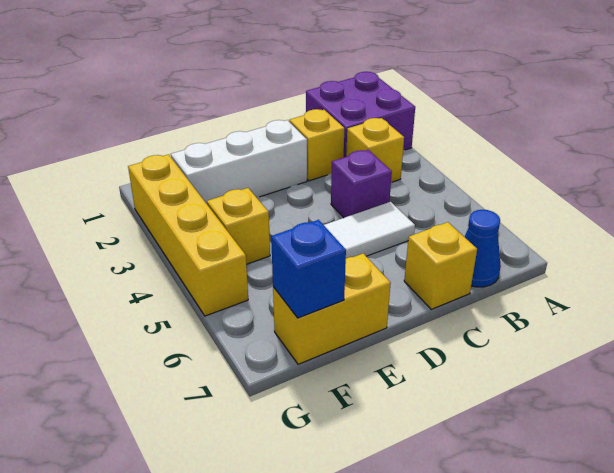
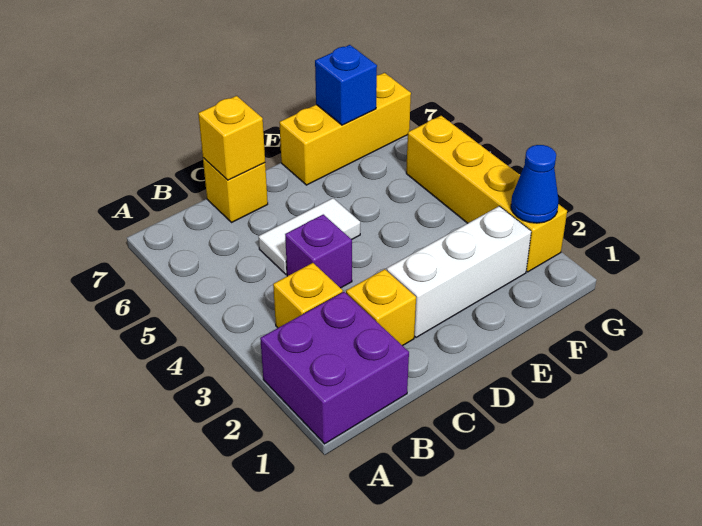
blue cone B7 level 1 -> blue cone G2 level 2
yellow brick E7:F7 level 1 -> yellow brick E7:G7 level 1
yellow brick F4 level 1 -> yellow brick C7 level 2

